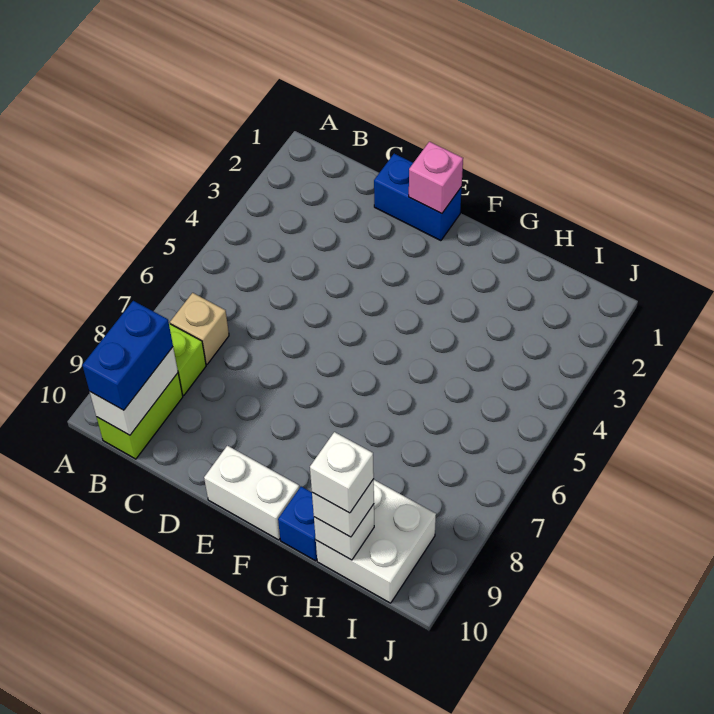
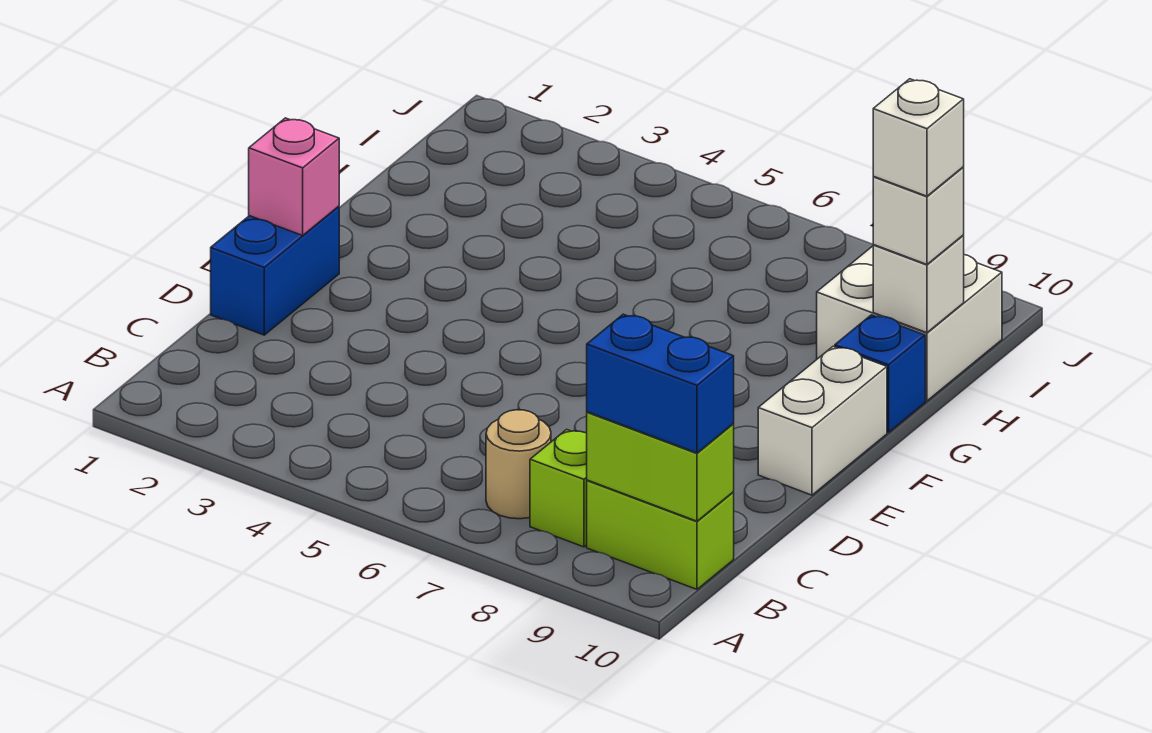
tan brick B7 level 1 -> tan round brick B7 level 1
white brick B9:B10 level 2 -> lime brick B9:B10 level 2

